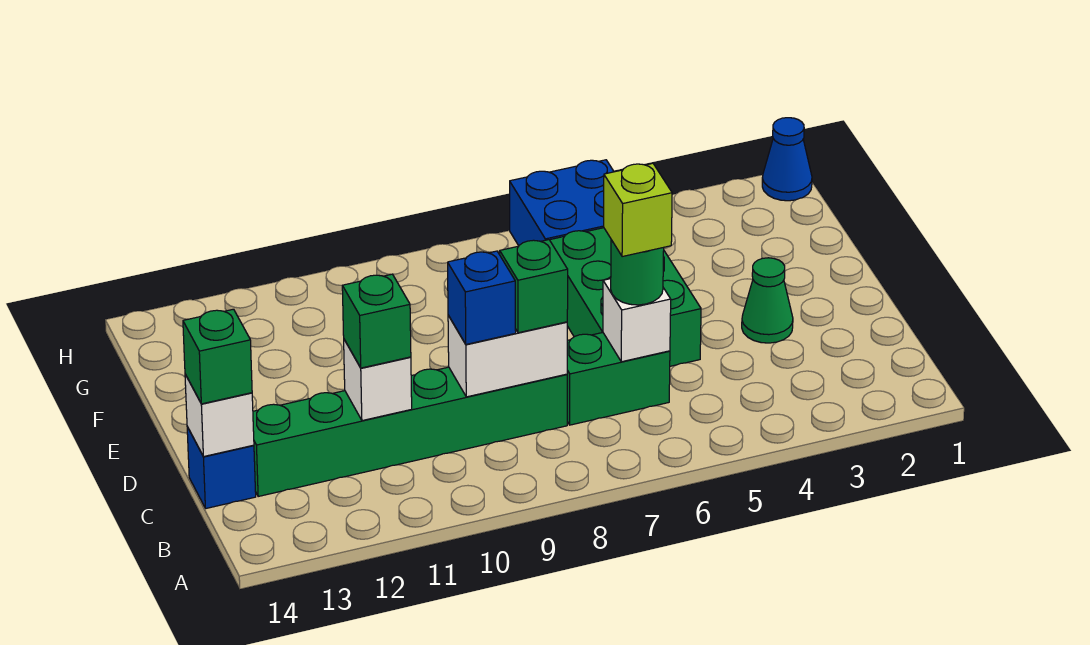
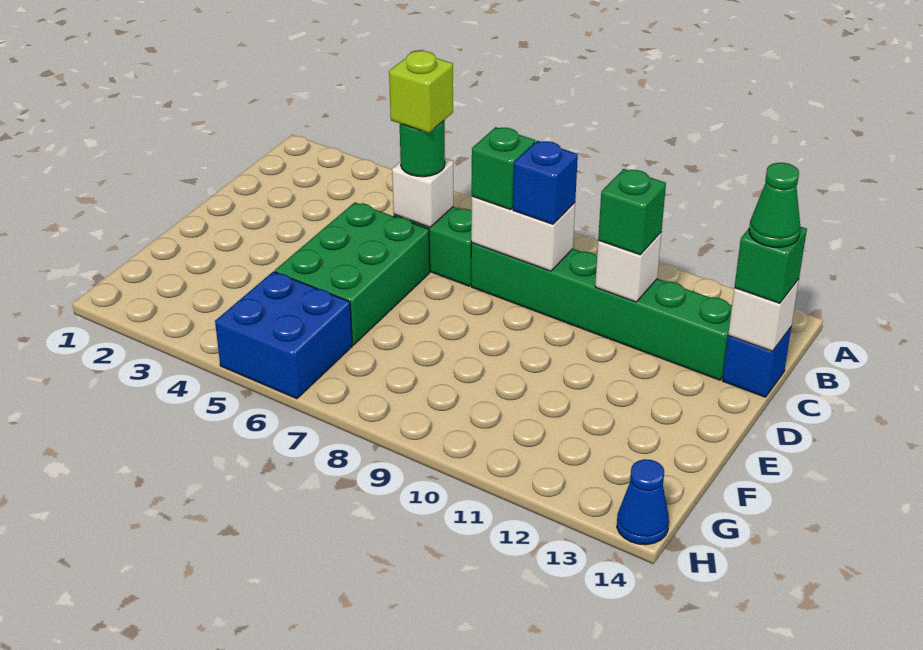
green cone D3 level 1 -> green cone C14 level 4
blue cone H1 level 1 -> blue cone H14 level 1

